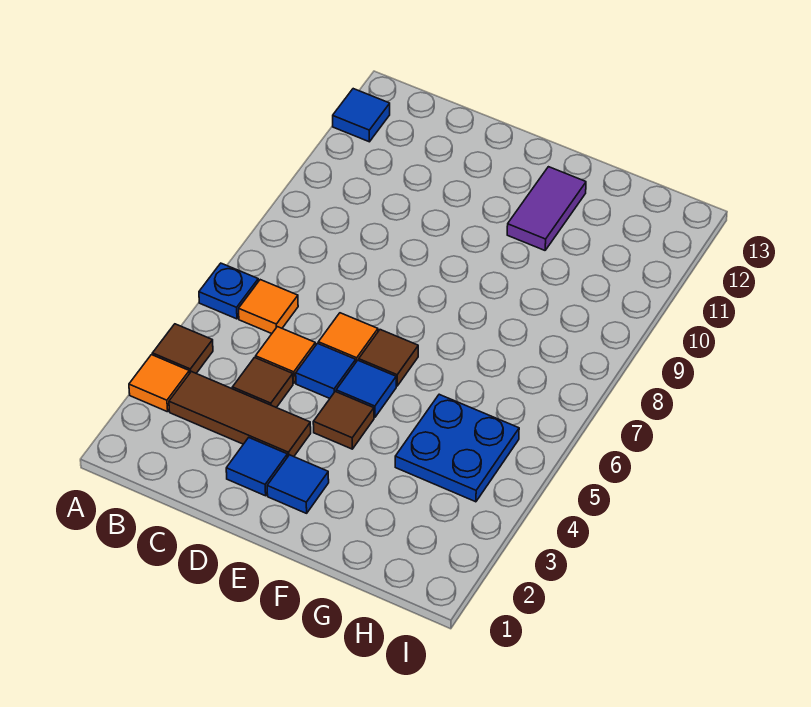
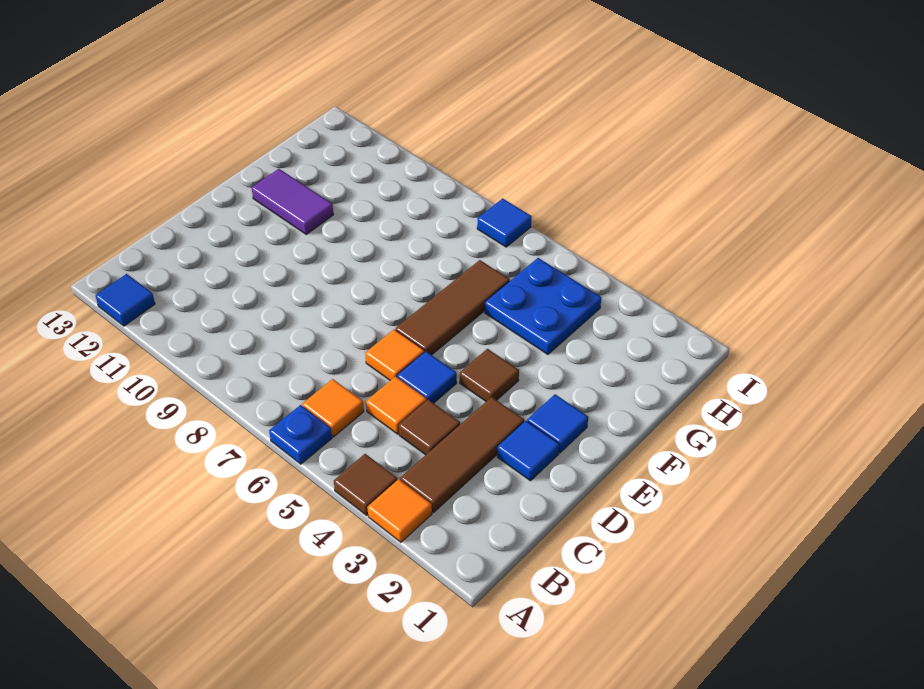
blue tile E5 level 1 -> blue tile I7 level 1
brown tile E6 level 1 -> brown tile E6:G6 level 1

